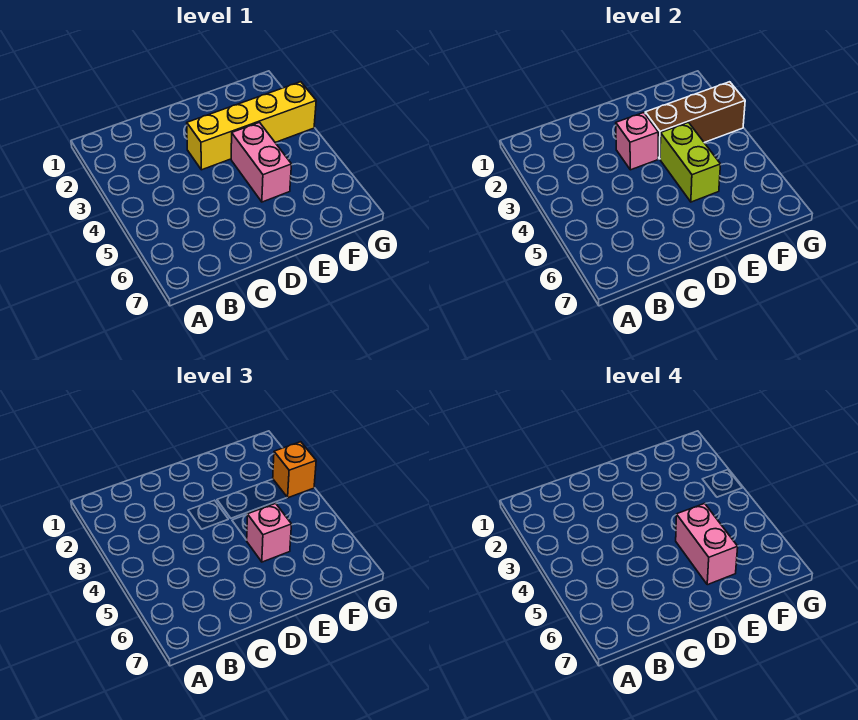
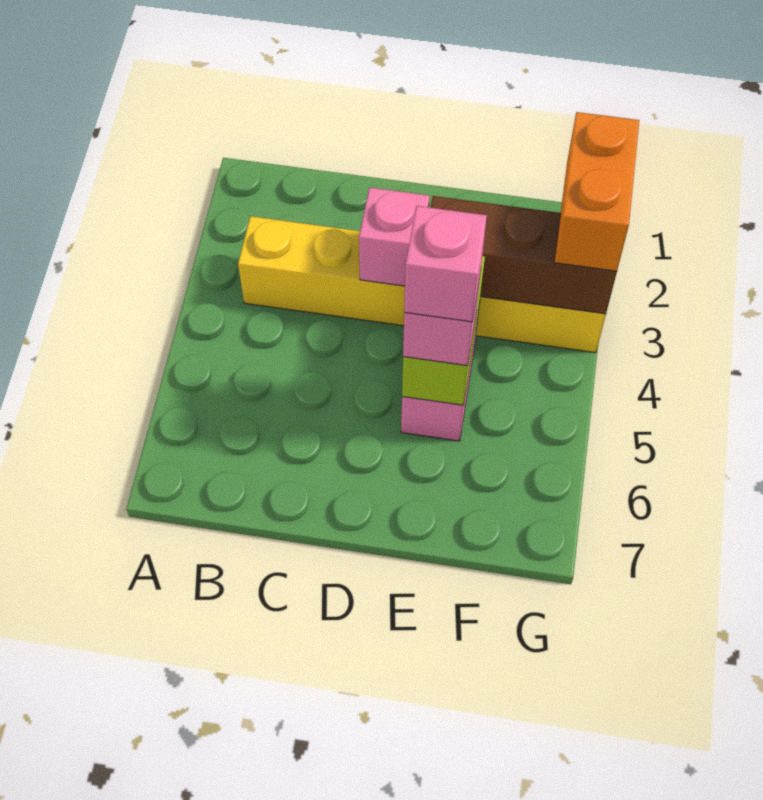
yellow brick D3:G3 level 1 -> yellow brick B3:G3 level 1
pink brick E5:E6 level 4 -> pink brick E5 level 4
orange brick G3 level 3 -> orange brick G2:G3 level 3

